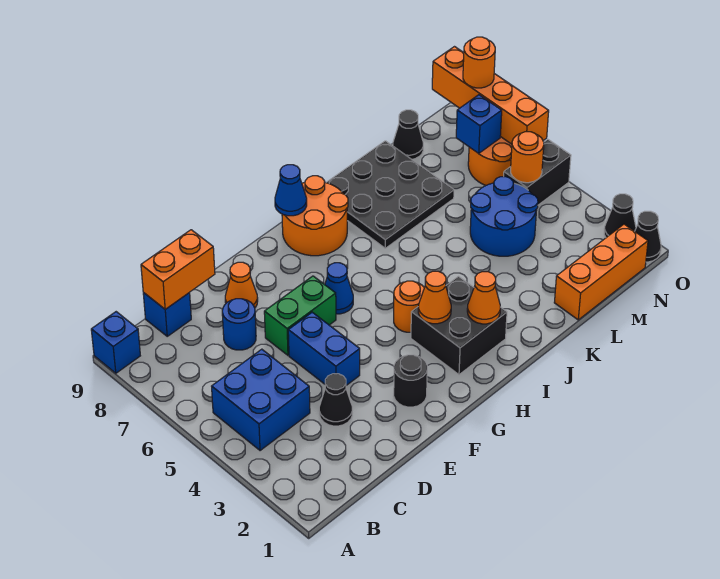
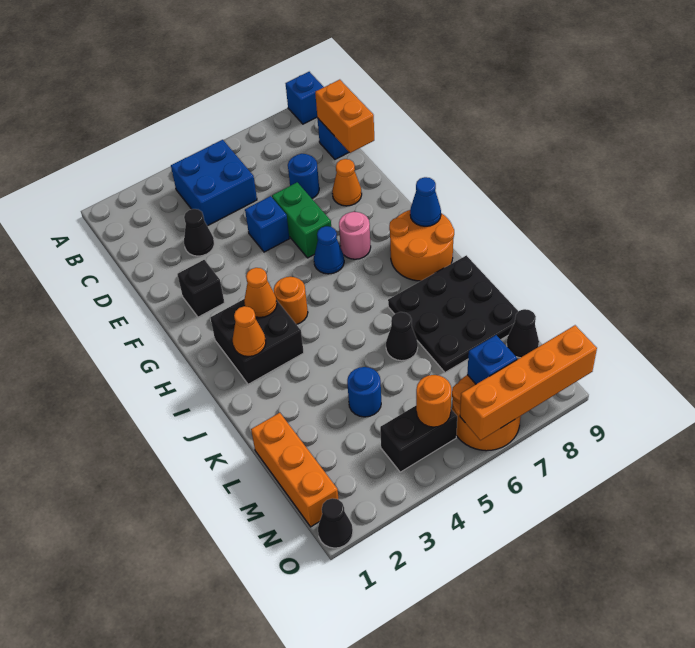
blue brick E4:E5 level 1 -> blue brick E5 level 1
black round brick F2 level 1 -> black brick F2 level 1
none -> pink round brick G7 level 1
blue round brick L4:M5 level 1 -> blue round brick L4 level 1
black brick N5:O5 level 1 -> black brick N4:N5 level 1
black cone O2 level 1 -> black cone K6 level 1
orange round brick O8 level 3 -> none

